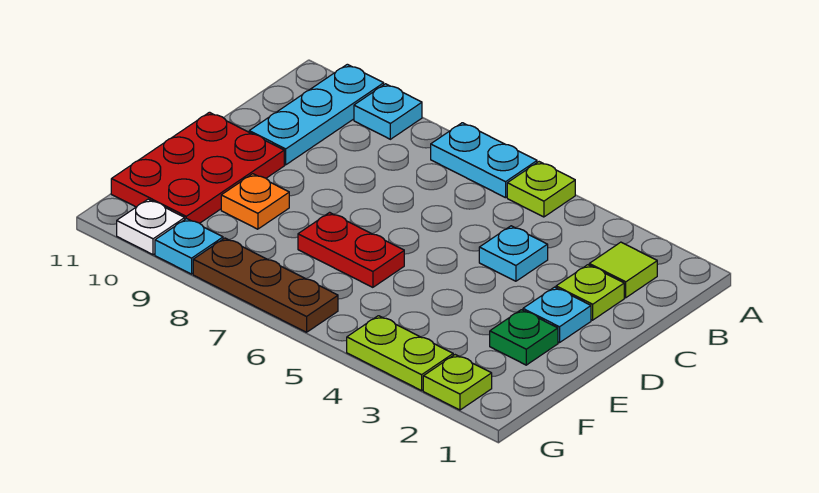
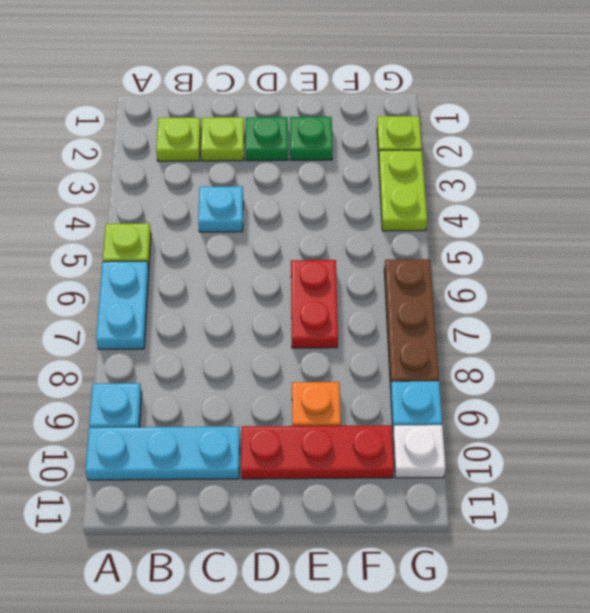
lime tile B2 level 1 -> lime plate B2 level 1
cyan plate D2 level 1 -> green plate D2 level 1
red plate D10:F11 level 1 -> red plate D10:F10 level 1

